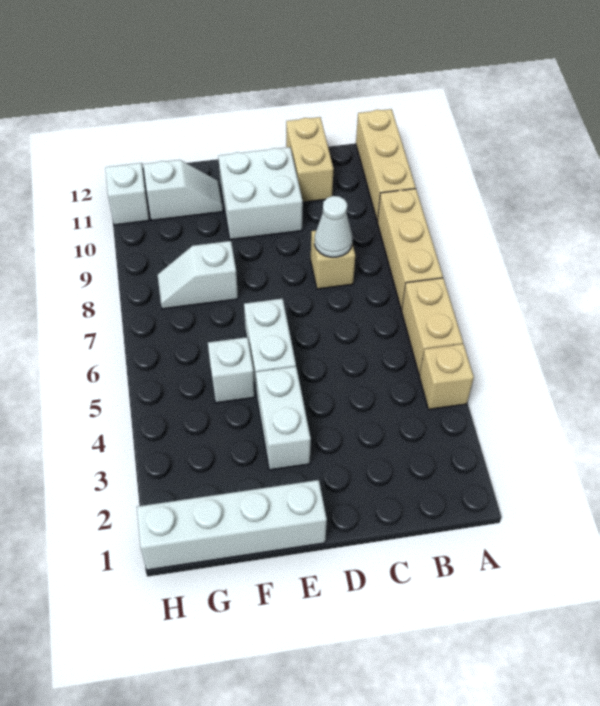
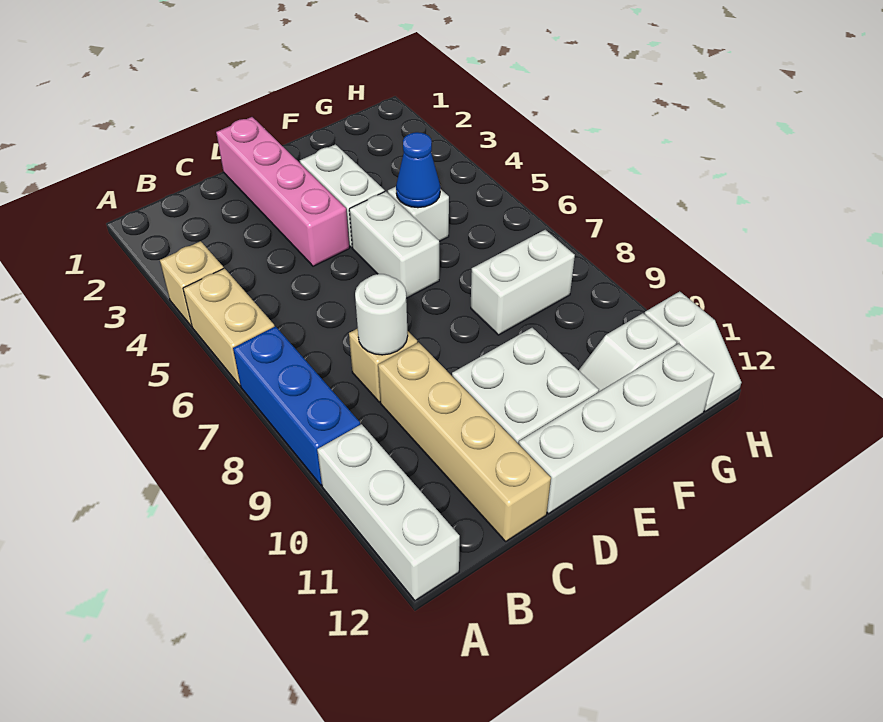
tan brick A7:A9 level 1 -> blue brick A7:A9 level 1
tan brick A10:A12 level 1 -> white brick A10:A12 level 1
white cone C8 level 2 -> white round brick C8 level 2
tan brick C11:C12 level 1 -> tan brick C9:C12 level 1
none -> pink brick D1:D4 level 1
white brick E1:H1 level 1 -> white brick D12:G12 level 1
none -> blue cone F5 level 2
white slope F8:G8 level 1 top F -> white brick F8:G8 level 1

